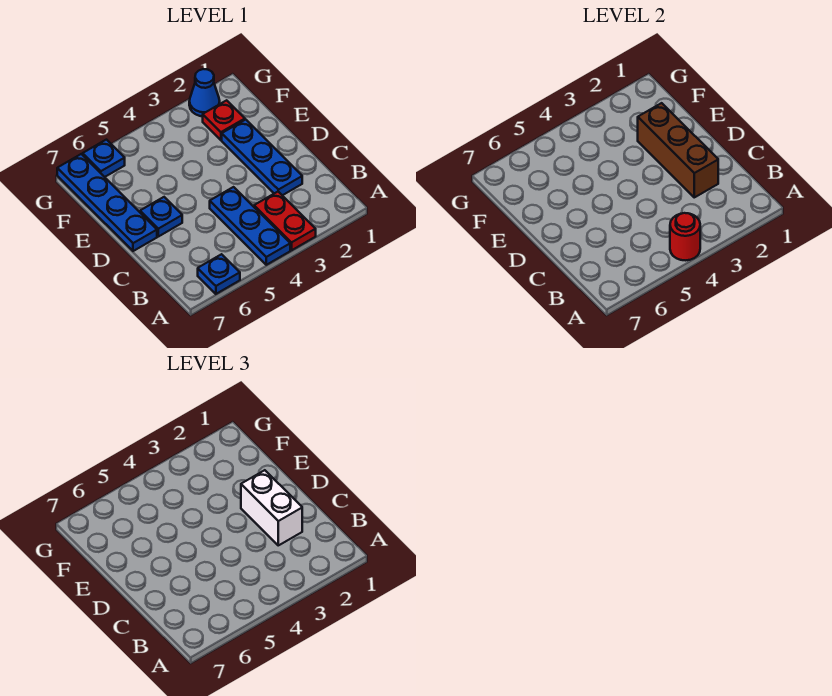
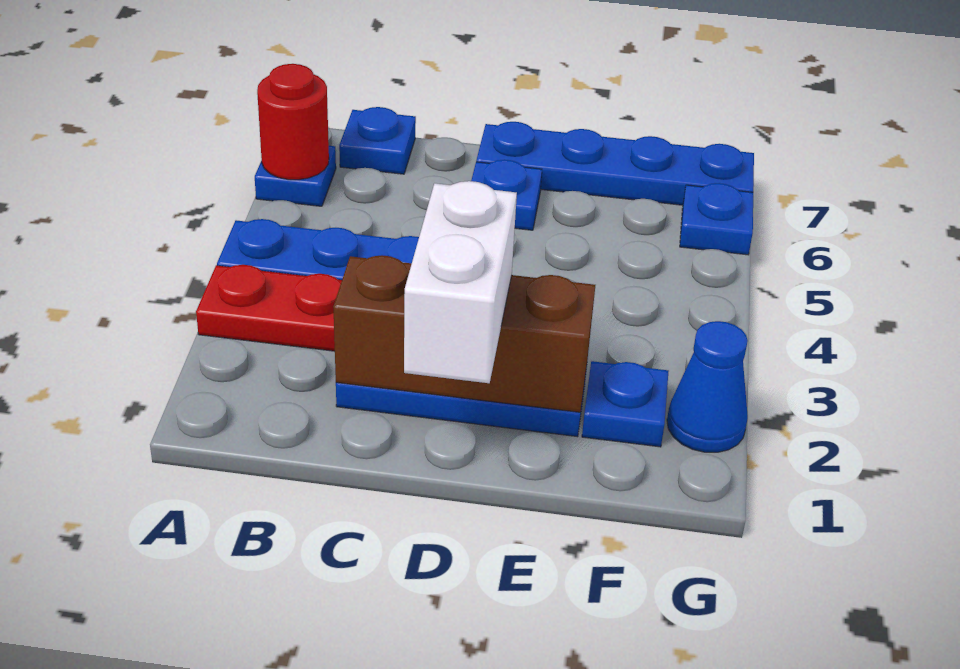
red round brick A4 level 2 -> red round brick A6 level 2
none -> blue plate B7 level 1
white brick C2:D2 level 3 -> white brick D1:D2 level 3
red plate F2 level 1 -> blue plate F2 level 1

